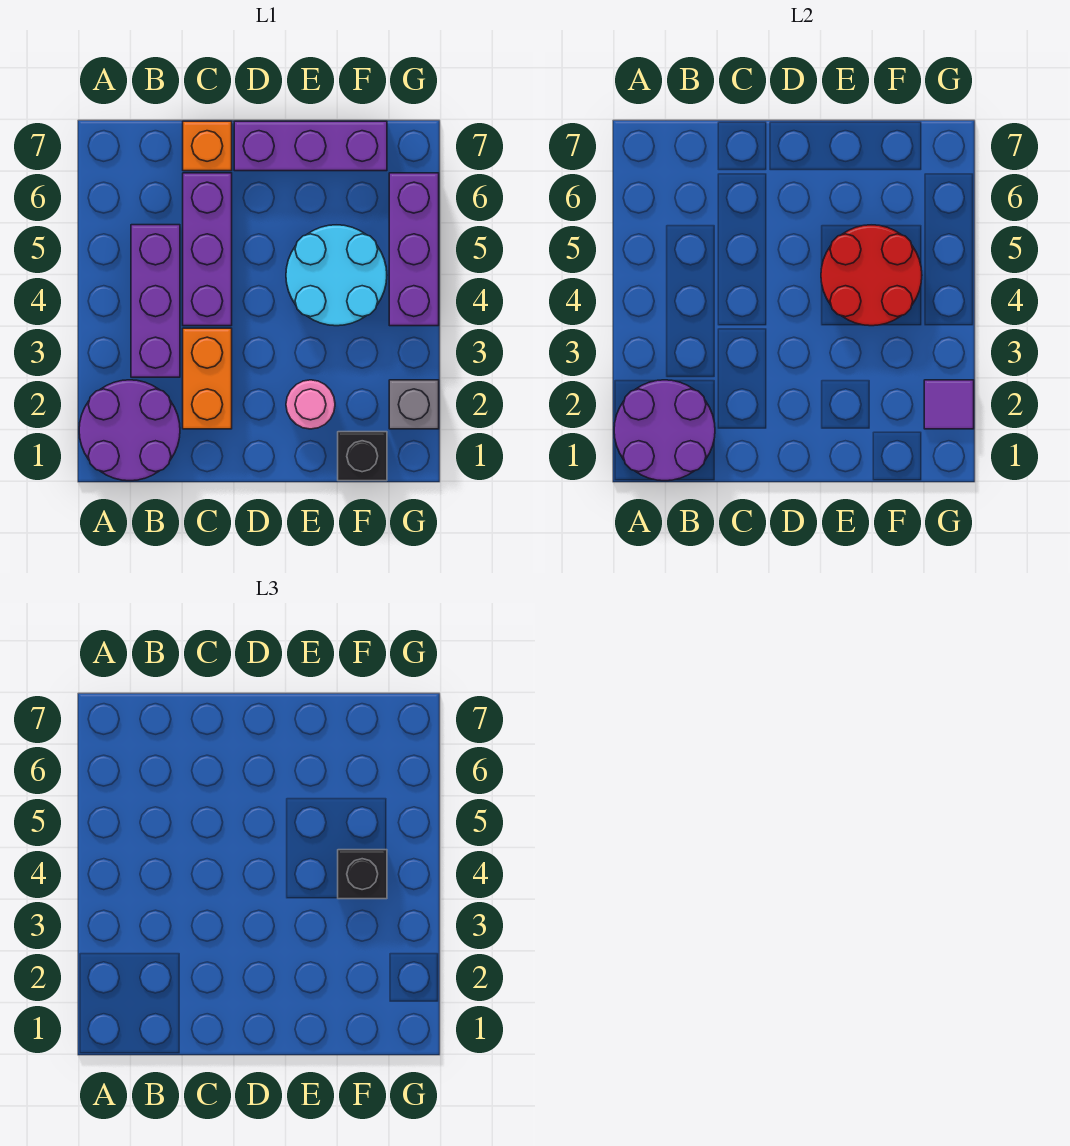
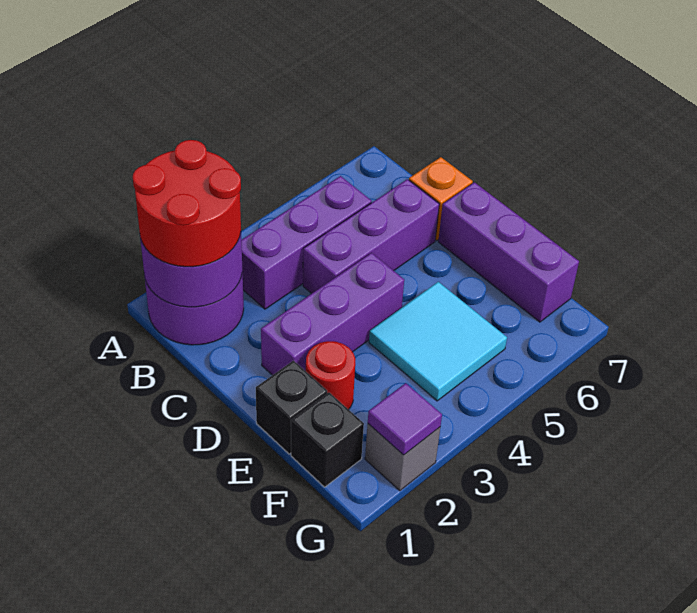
orange brick C2:C3 level 1 -> none
pink round brick E2 level 1 -> red round brick E2 level 1
cyan round brick E4:F5 level 1 -> cyan tile E4:F5 level 1
red round brick E4:F5 level 2 -> red round brick A1:B2 level 3
black brick F4 level 3 -> black brick E1 level 1
purple brick G4:G6 level 1 -> purple brick D2:D4 level 1

